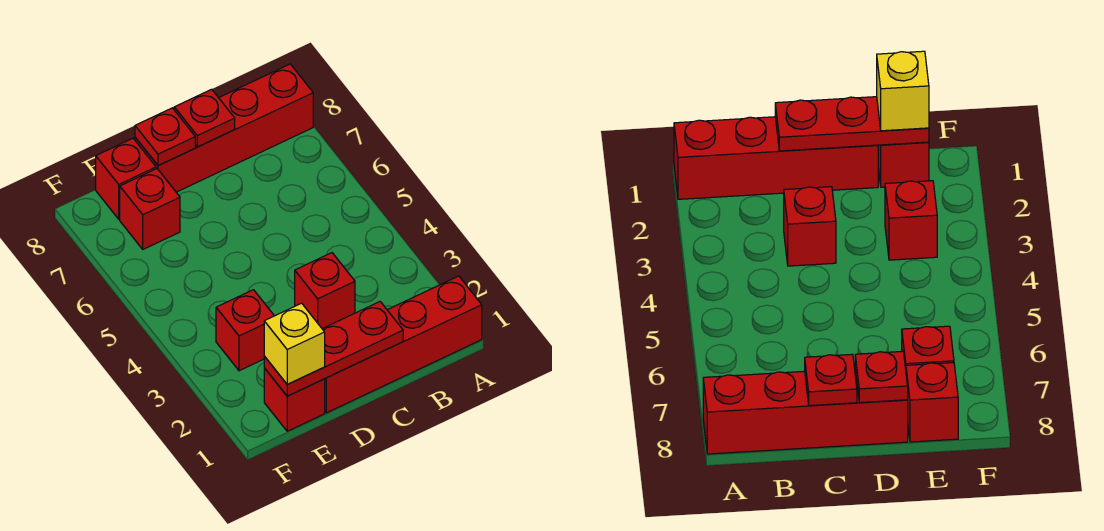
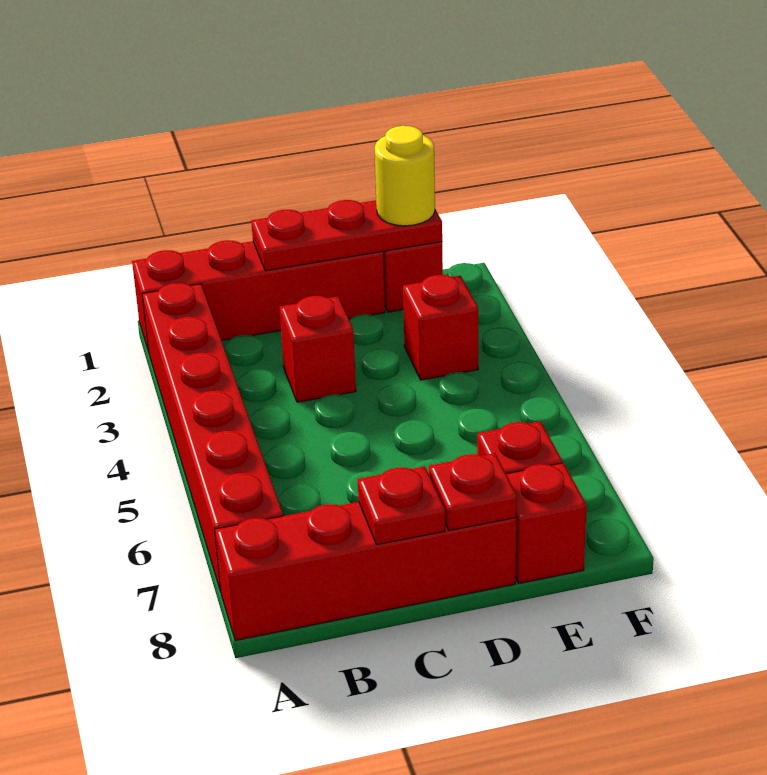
none -> red brick A2:A7 level 1
yellow brick E1 level 3 -> yellow round brick E1 level 3

